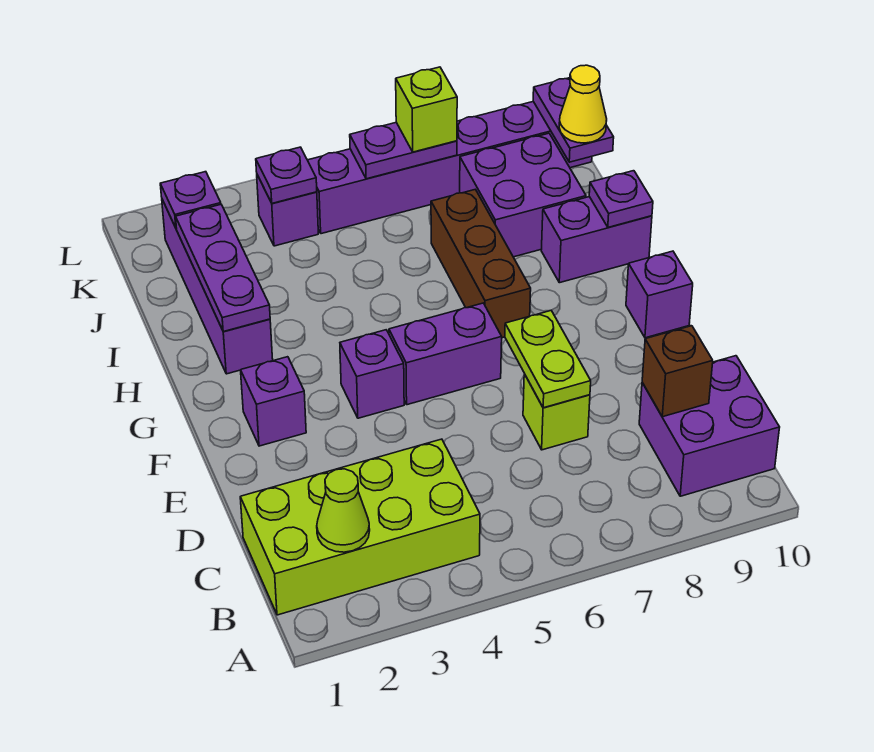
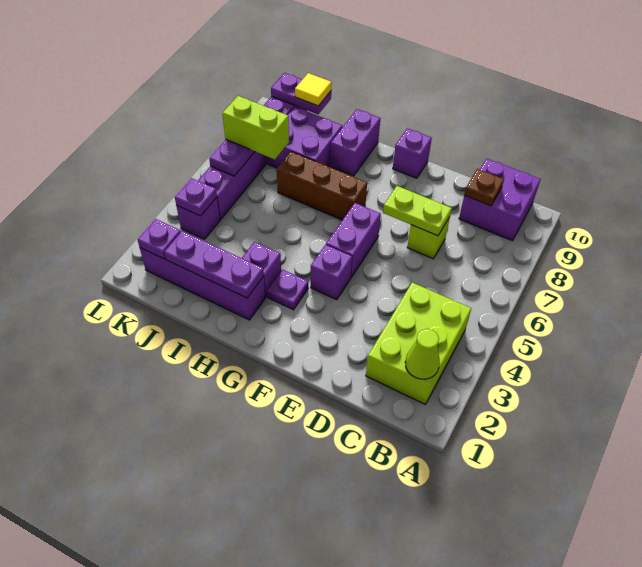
lime brick B1:C4 level 1 -> lime brick B2:C4 level 1
brown brick C9 level 2 -> brown plate C9 level 2
purple brick F2 level 1 -> purple brick H3 level 1
purple plate H10 level 2 -> purple plate G3 level 1
yellow cone J10 level 3 -> yellow tile J10 level 3
lime brick K7 level 3 -> lime brick J7:K7 level 3

